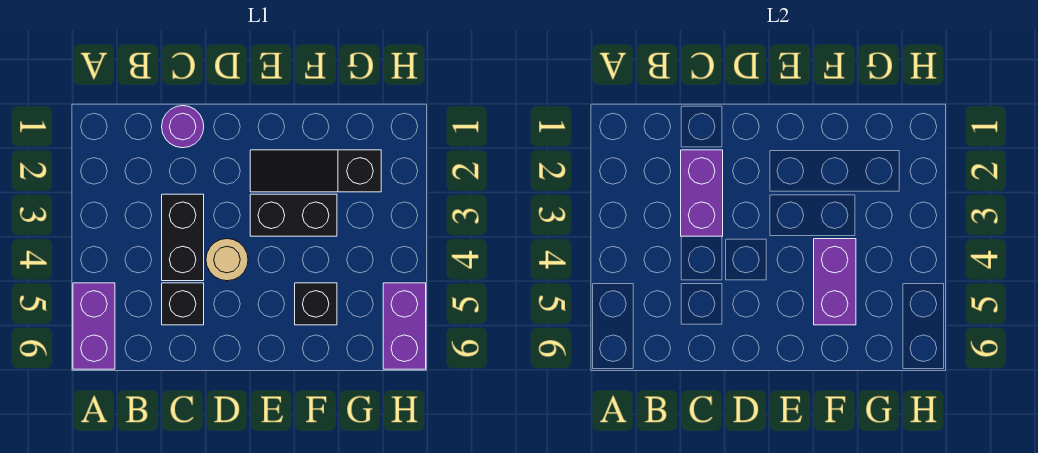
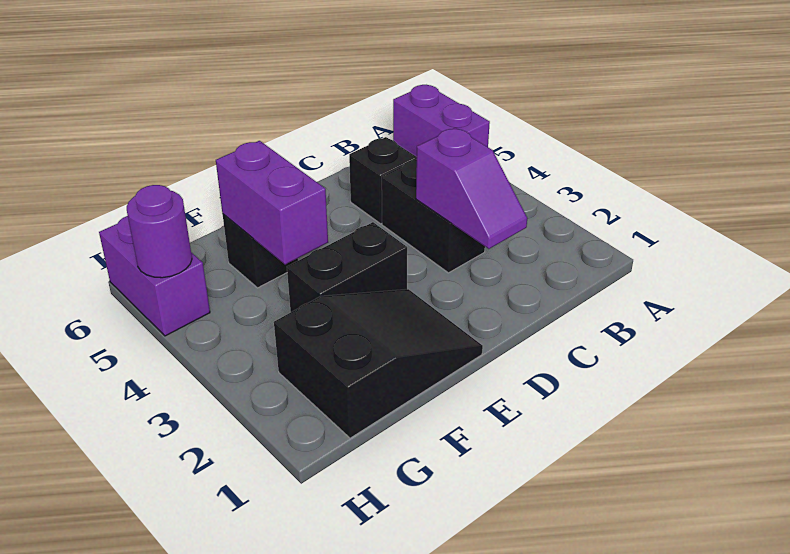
purple round brick C1 level 1 -> purple round brick H5 level 2
purple brick C2:C3 level 2 -> purple slope C2:C3 level 2 top 3
tan round brick D4 level 1 -> none
black slope E2:G2 level 1 top G -> black slope E1:G2 level 1 top G

